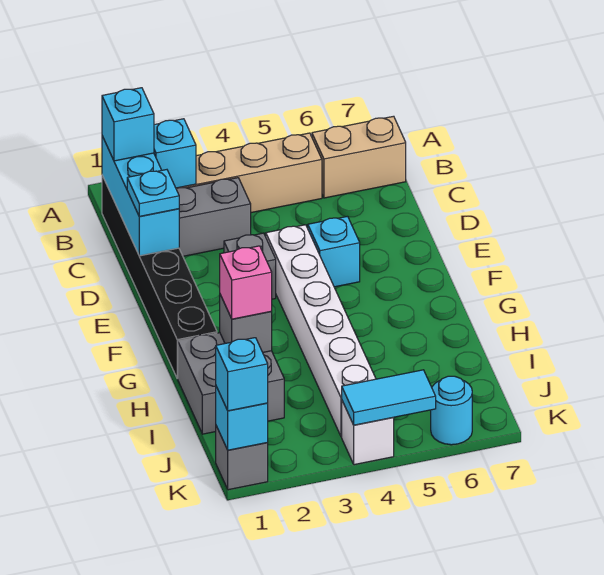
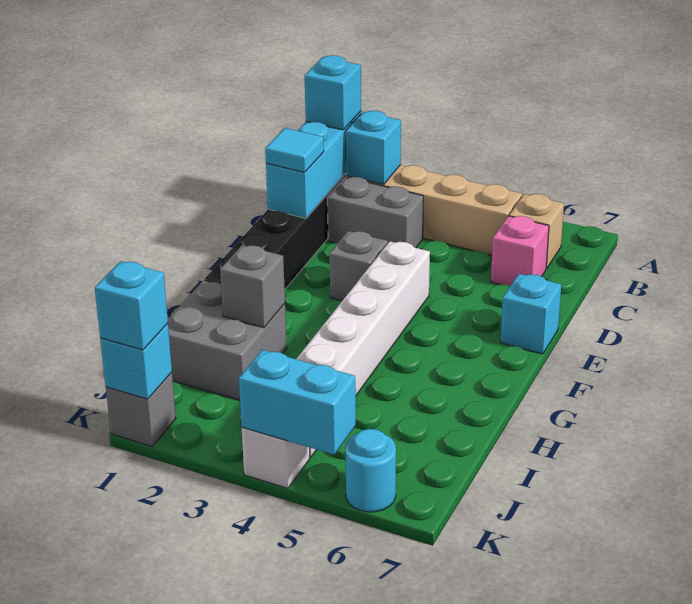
tan brick B6:B7 level 1 -> tan brick B6 level 1
cyan plate D1 level 3 -> cyan tile D1 level 3
cyan brick E5 level 1 -> cyan brick E7 level 1
pink brick H2 level 3 -> pink brick C6 level 1
cyan tile K4:K5 level 2 -> cyan brick K4:K5 level 2

